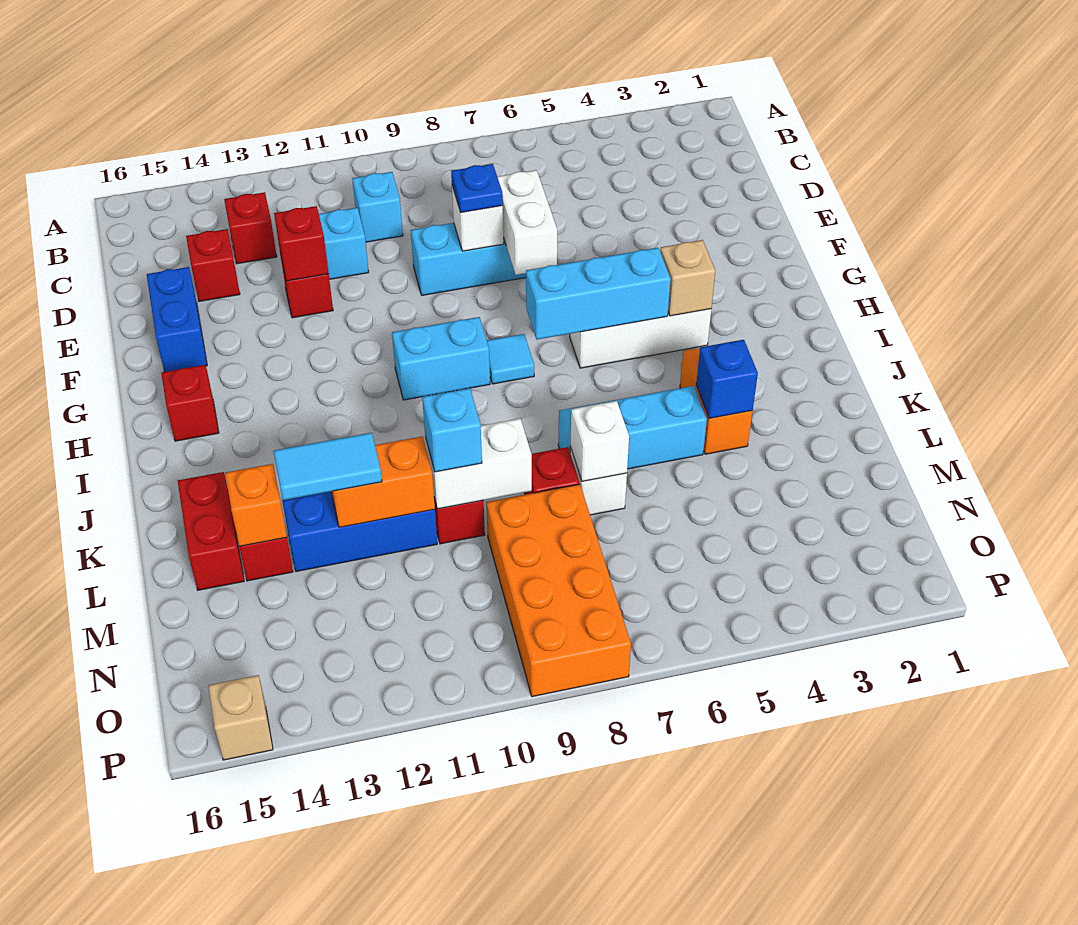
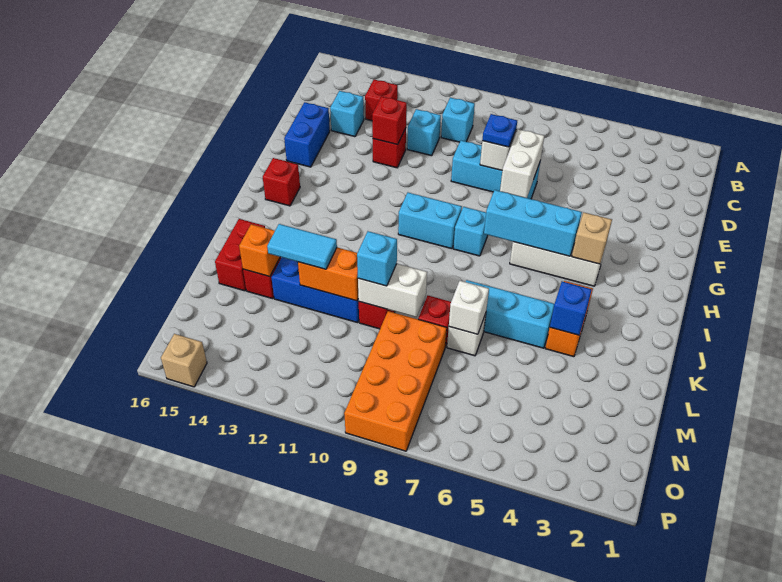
red brick D14 level 1 -> cyan brick D14 level 1
cyan tile H8 level 1 -> cyan brick H8 level 1

